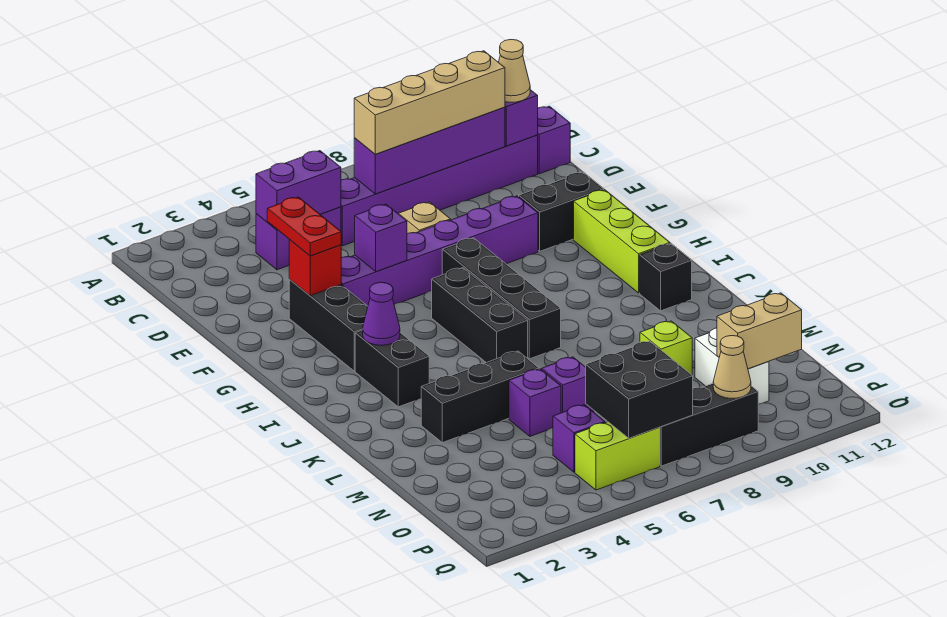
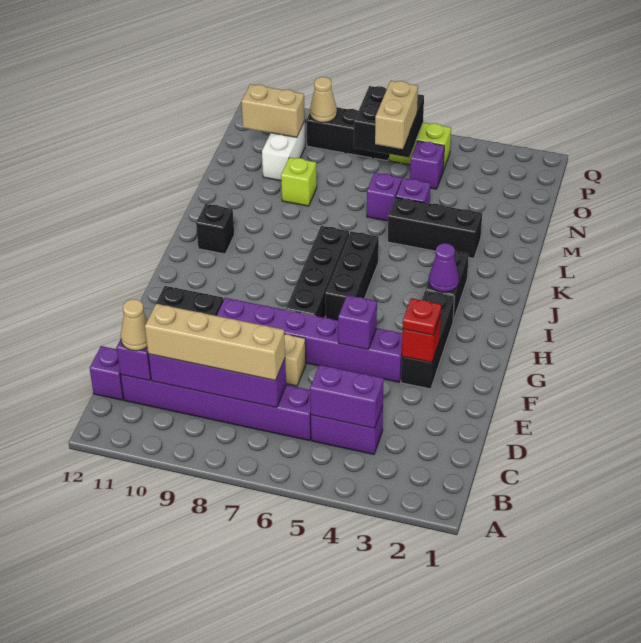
red plate E3:F3 level 3 -> red plate F3 level 3
lime brick G11:I11 level 1 -> none
none -> tan brick N6:O6 level 3

